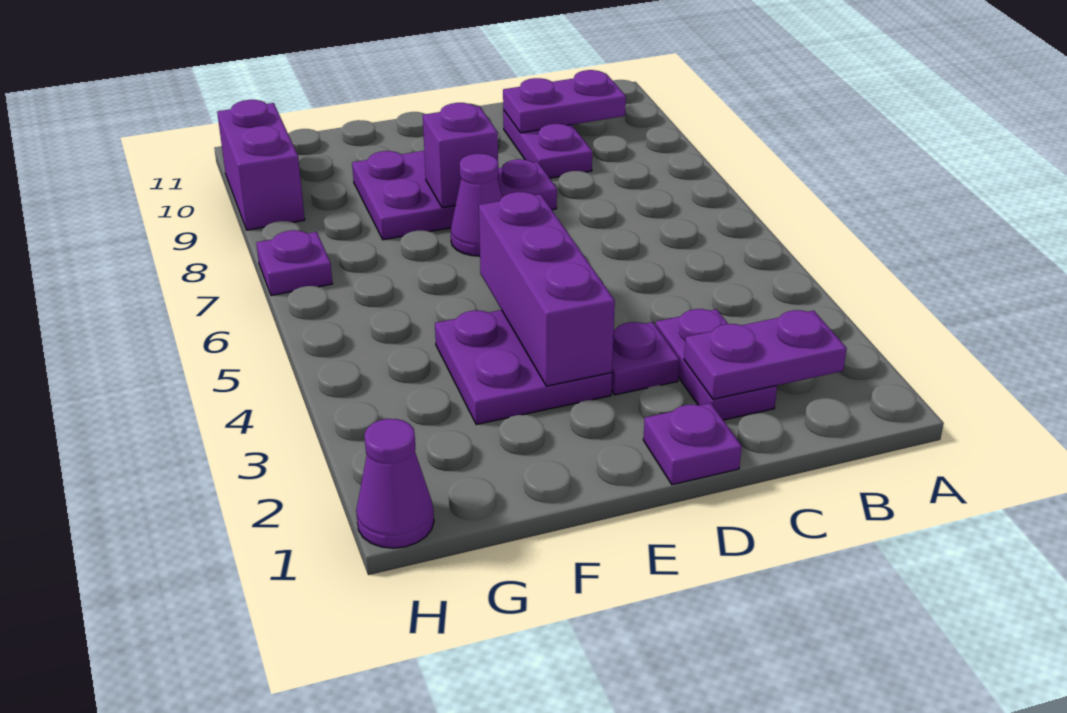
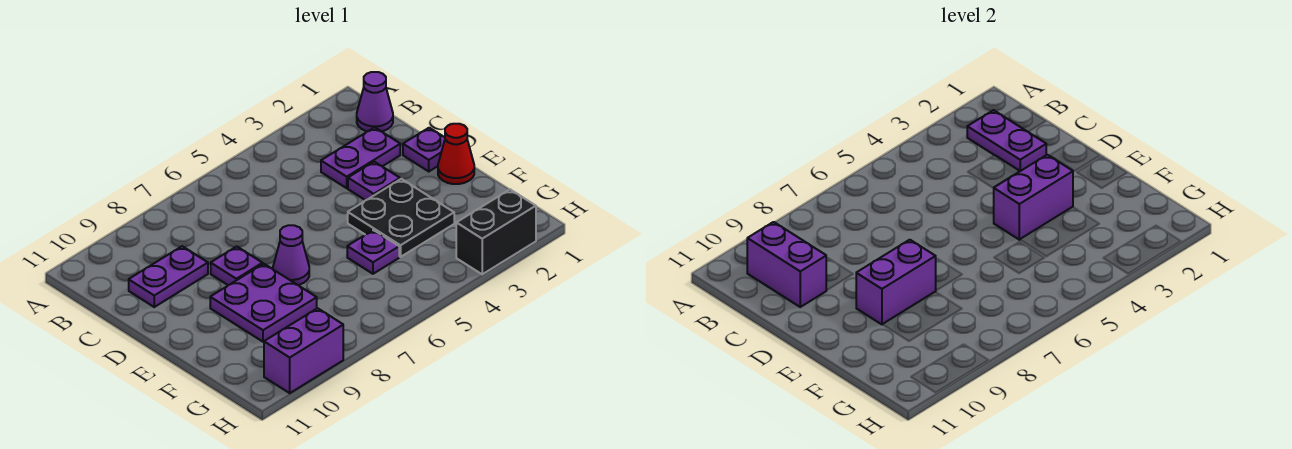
purple plate B10:C10 level 2 -> purple brick B10:C10 level 2
none -> red cone E1 level 1
purple plate E3:F4 level 1 -> black plate E3:F4 level 1
purple brick E3:E5 level 2 -> purple brick E3:E4 level 2
purple brick E8 level 2 -> purple brick E8:E9 level 2
purple cone H1 level 1 -> purple cone B1 level 1
none -> black brick H2:H3 level 1
purple plate H7 level 1 -> purple plate F5 level 1

